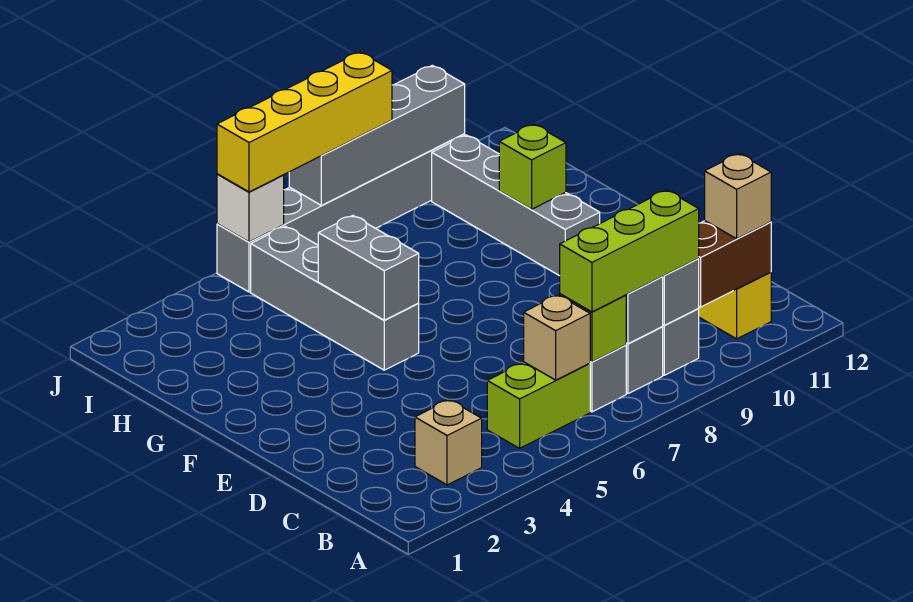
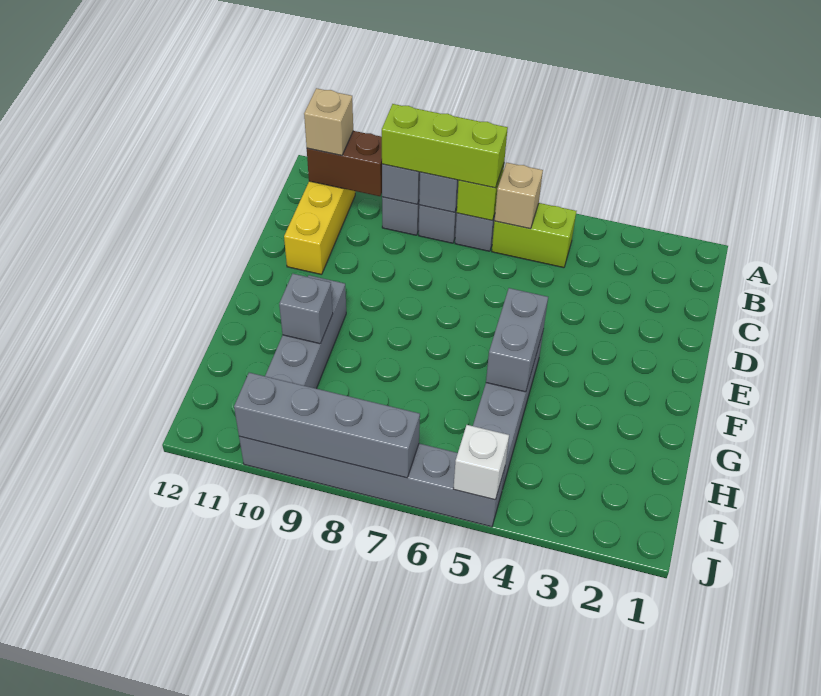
tan brick B3 level 1 -> none
lime brick G10 level 2 -> grey brick G10 level 2
yellow brick J5:J8 level 3 -> none

